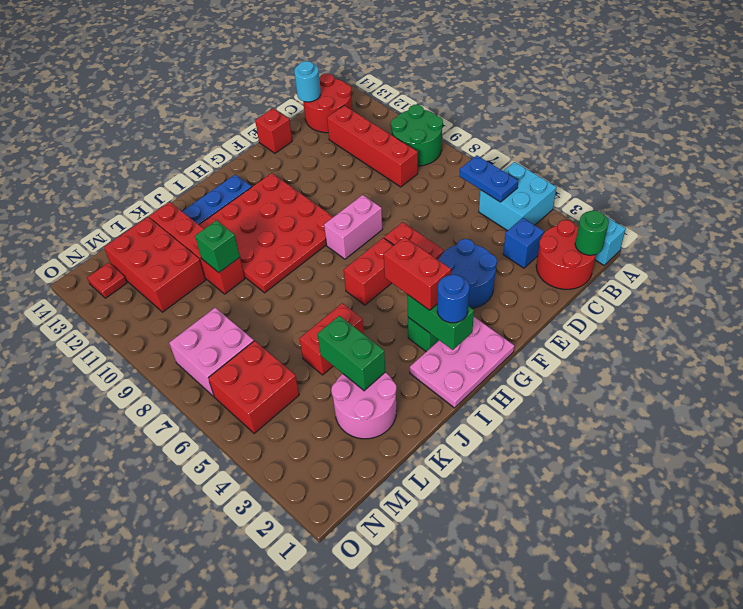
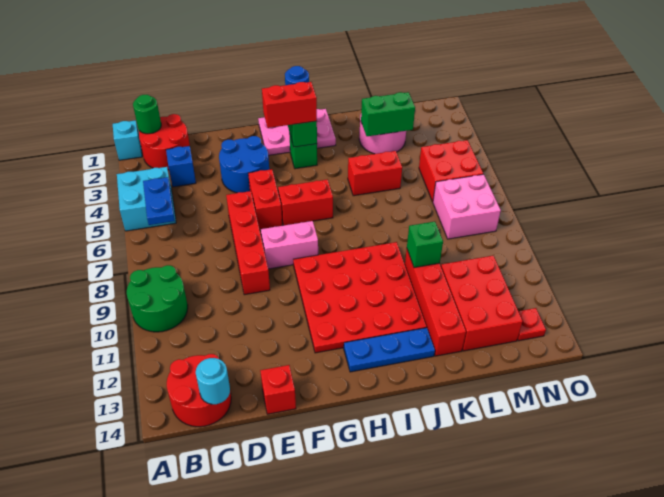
red brick C9:C12 level 1 -> red brick E6:E9 level 1
red brick H3:H4 level 3 -> red brick G3:H3 level 3
green brick K3:K4 level 2 -> green brick K3:L3 level 2

